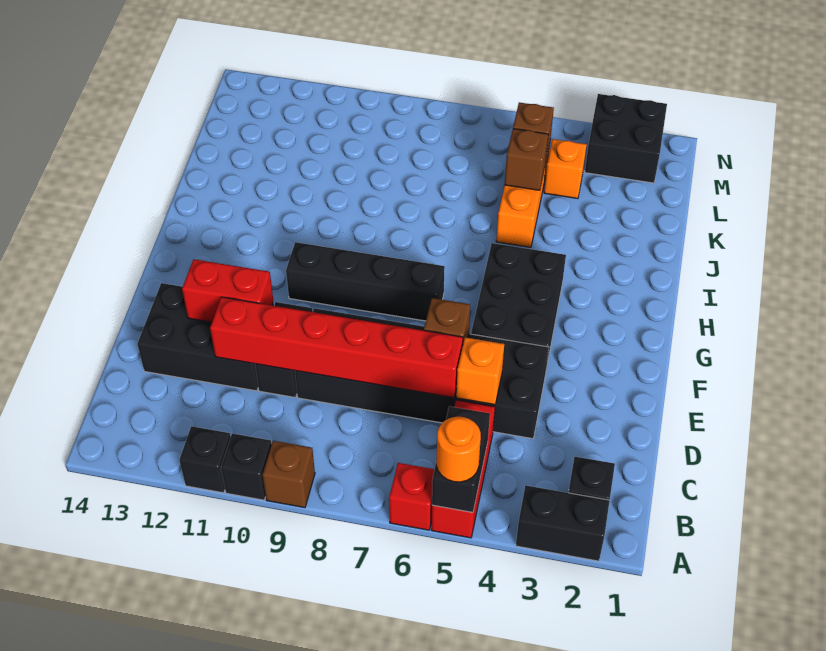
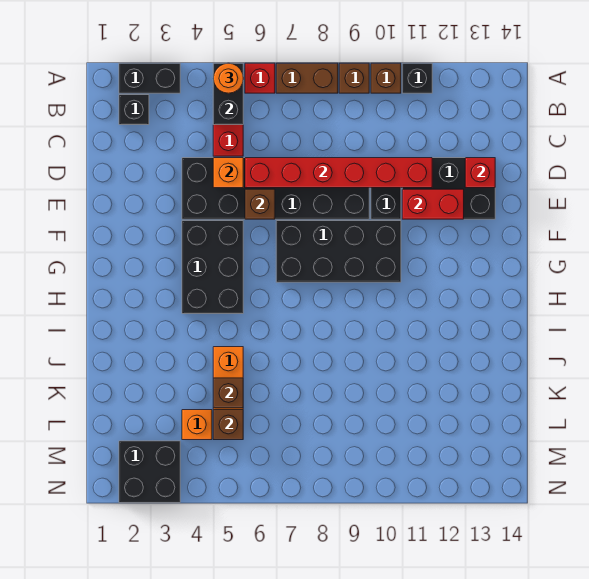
none -> brown brick A7:A8 level 1
black brick A10 level 1 -> brown brick A10 level 1
none -> red brick D13 level 2
black brick G7:G10 level 1 -> black brick F7:G10 level 1

